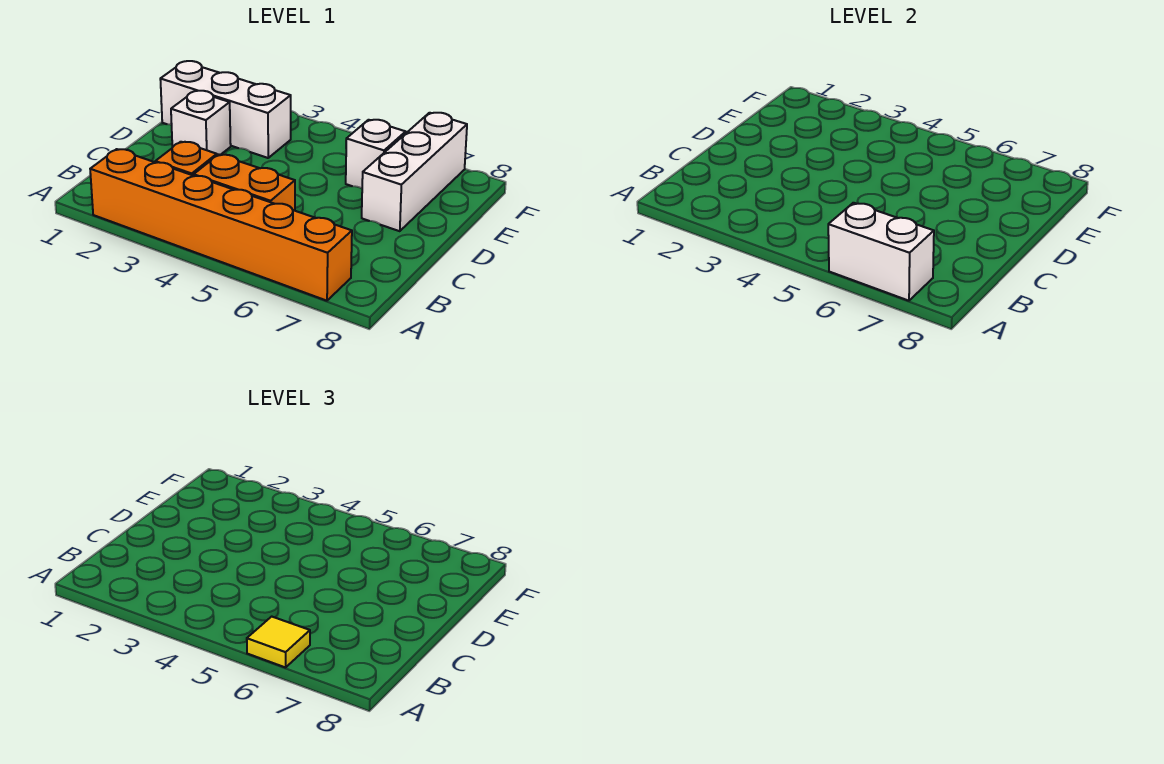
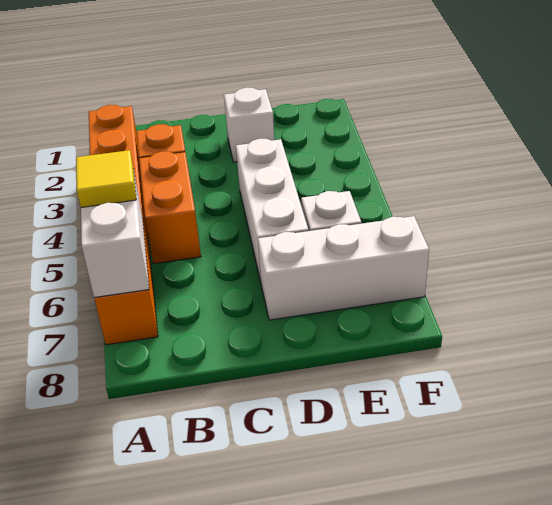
white brick E1:E3 level 1 -> white brick D4:D6 level 1

